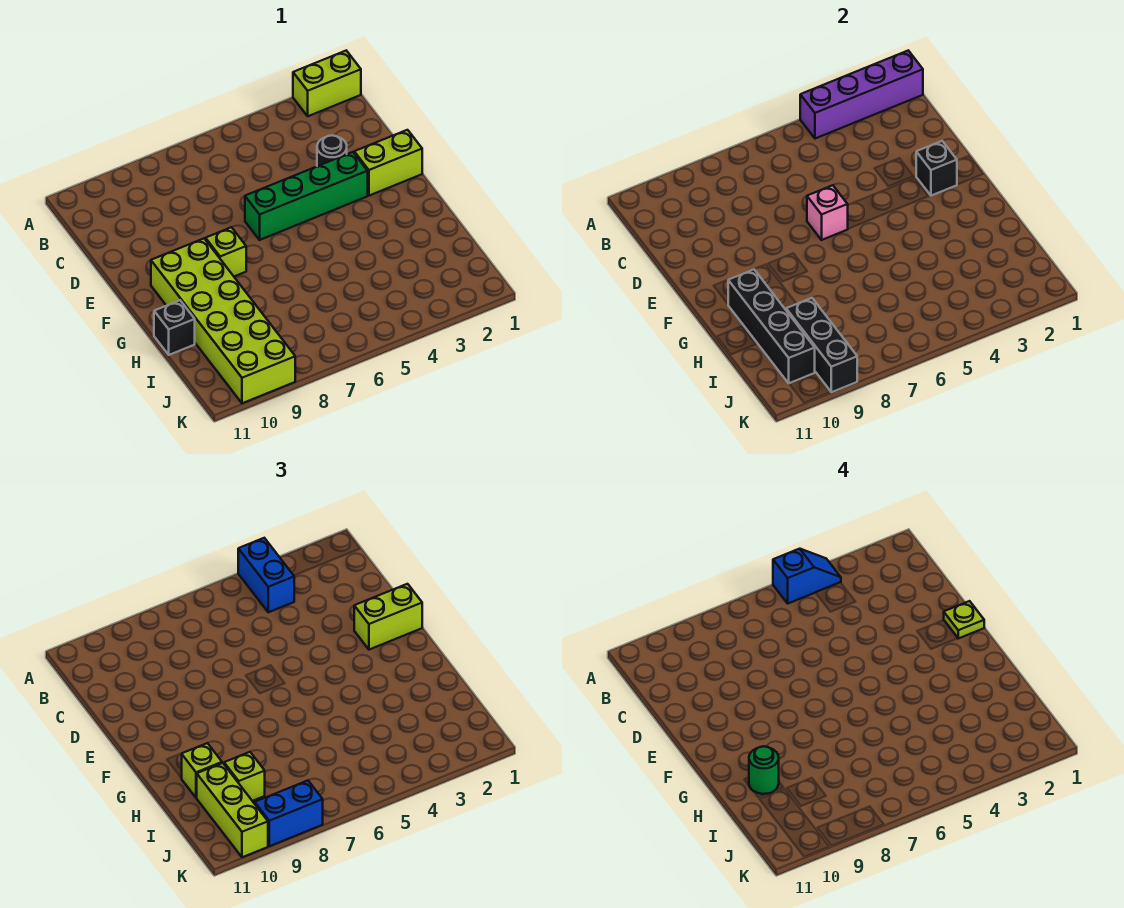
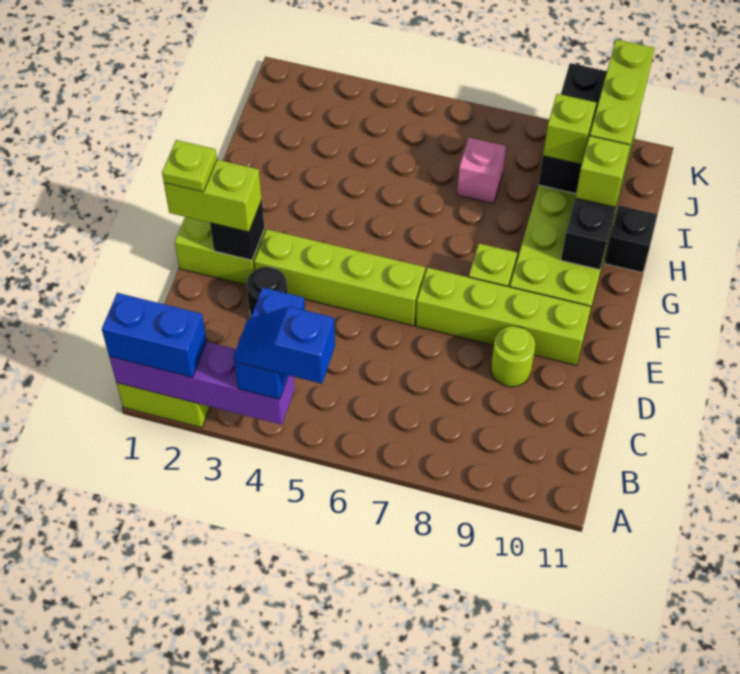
none -> lime round brick D9 level 1
green brick E3:E6 level 1 -> lime brick E3:E6 level 1
pink brick E6 level 2 -> pink brick I7 level 1
none -> lime brick E7:E10 level 1
green round brick H10 level 4 -> none
blue brick K8:K9 level 3 -> blue brick A1:A2 level 3

